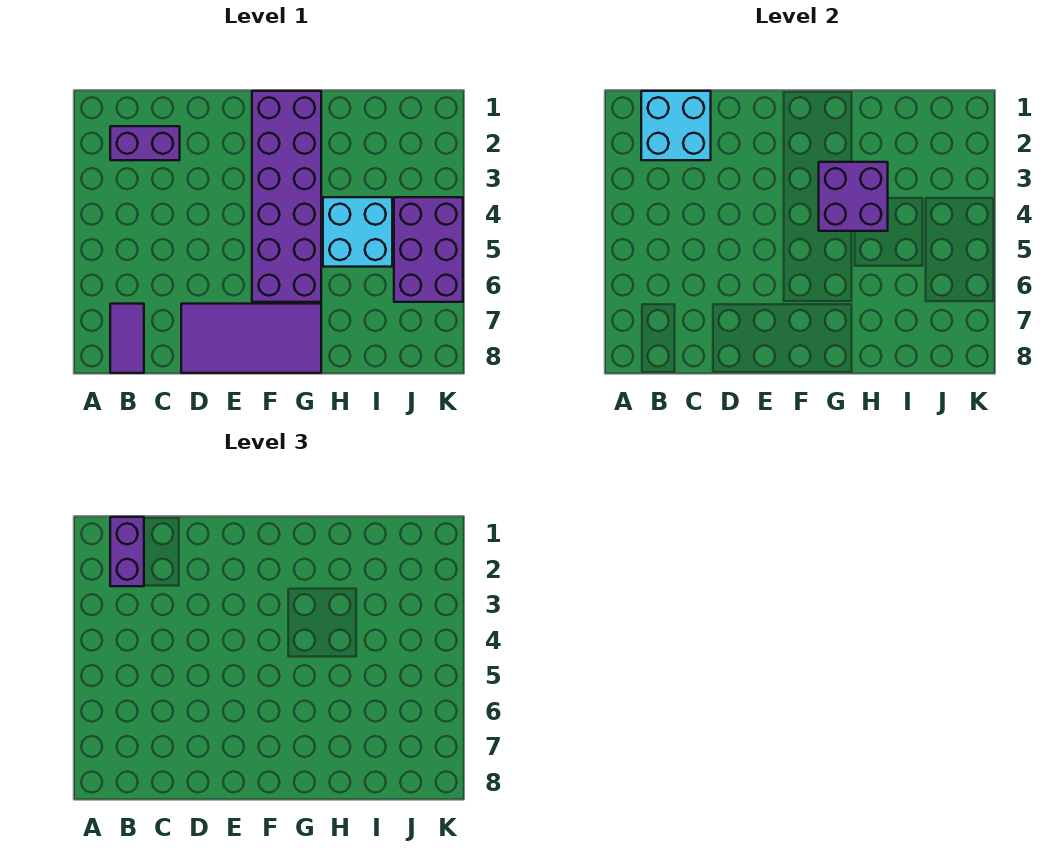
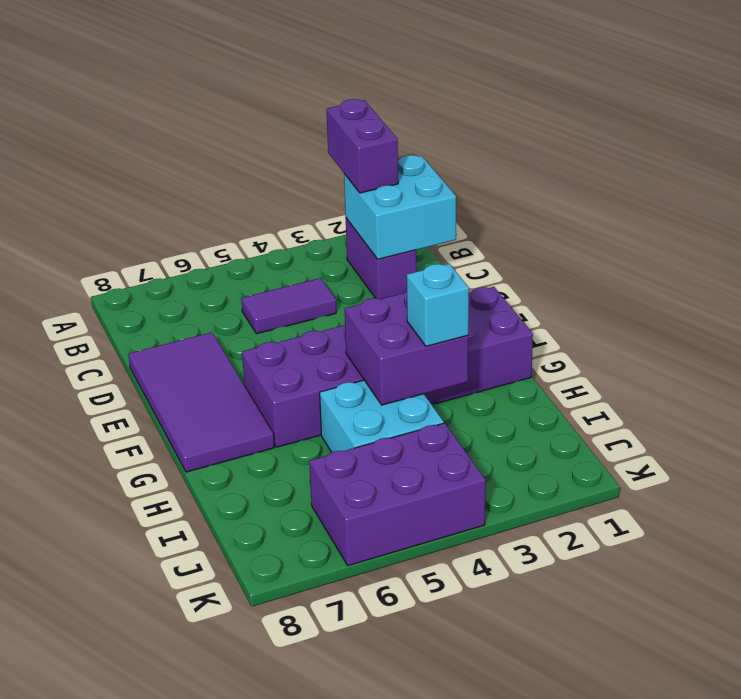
purple brick B1:B2 level 3 -> purple brick A2:B2 level 3
purple tile B7:B8 level 1 -> purple tile C4:C5 level 1
none -> cyan brick H3 level 3

